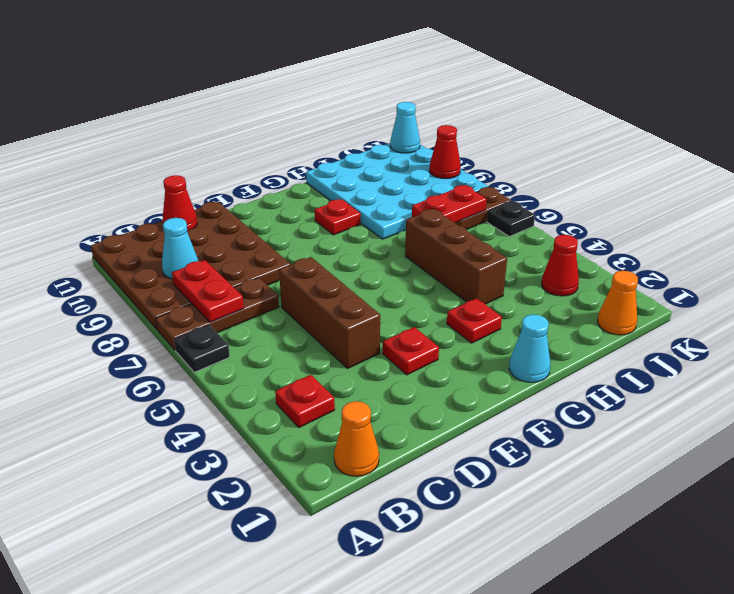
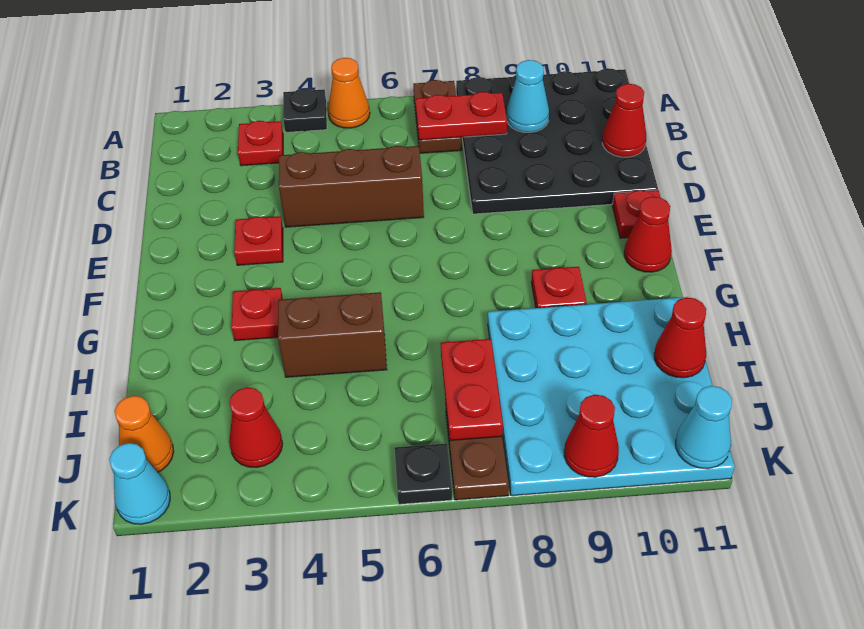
black plate A6 level 1 -> black plate A4 level 1
brown plate A7:C7 level 1 -> brown plate A7:B7 level 1
brown plate A8:D11 level 1 -> black plate A8:D11 level 1
orange cone B1 level 1 -> orange cone A5 level 1
none -> red plate E11 level 1
none -> red cone F11 level 1
cyan cone G1 level 1 -> cyan cone K1 level 1
brown brick H4:H6 level 1 -> brown brick H4:H5 level 1
none -> red cone I11 level 2

